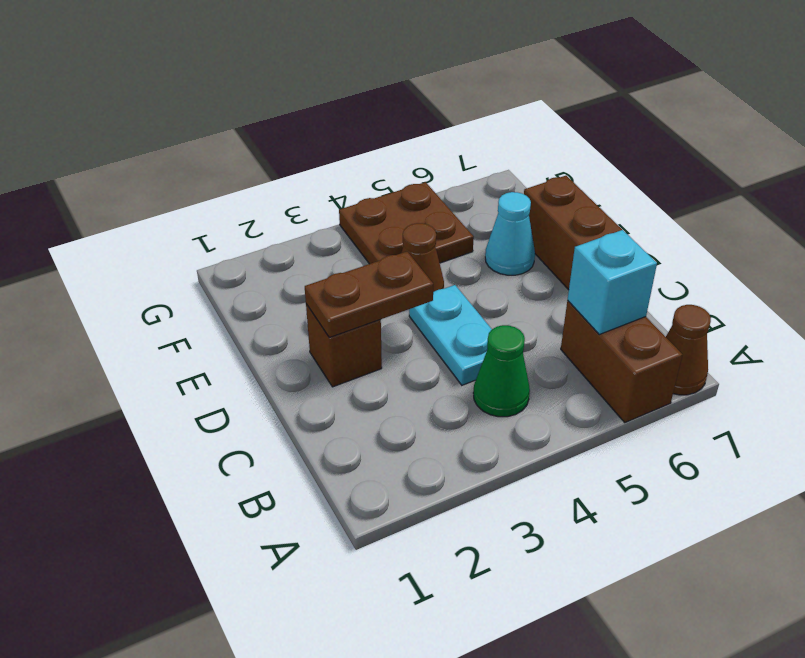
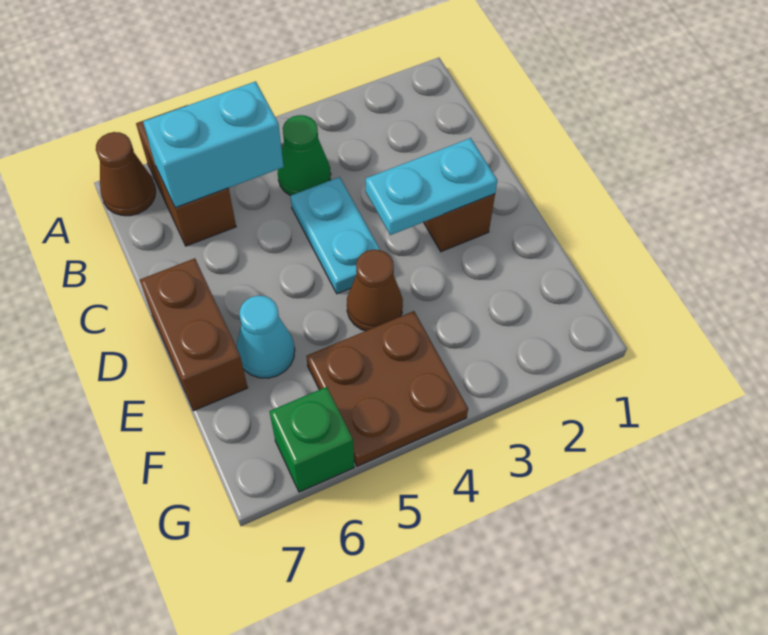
cyan brick B6 level 2 -> cyan brick B5:B6 level 2
brown plate D2:D3 level 2 -> cyan plate D2:D3 level 2
none -> green brick G6 level 1

